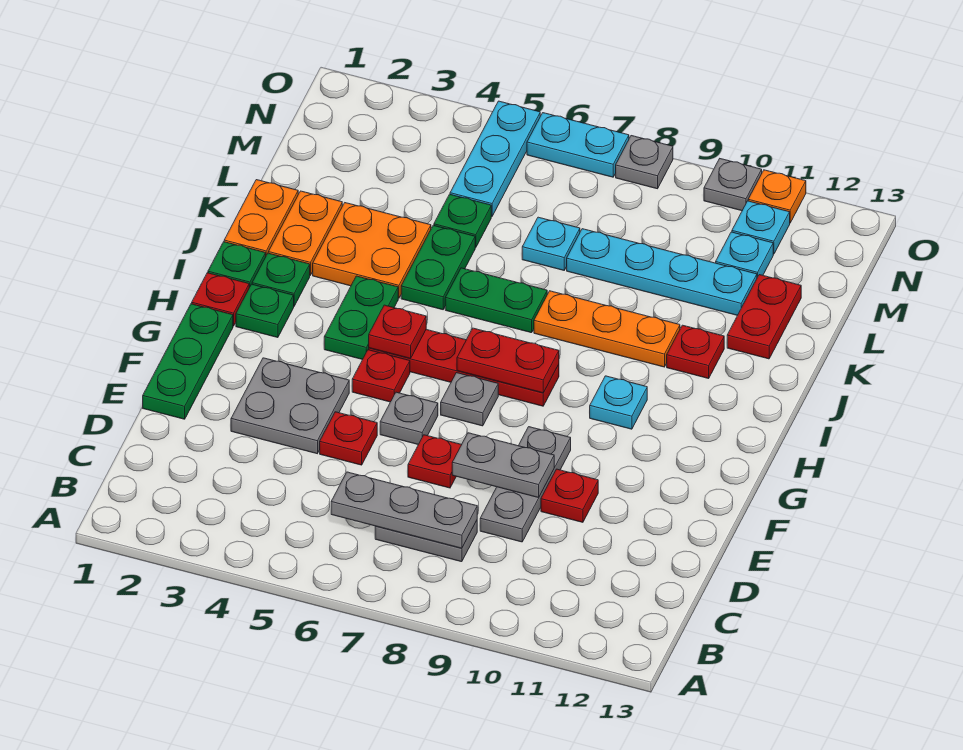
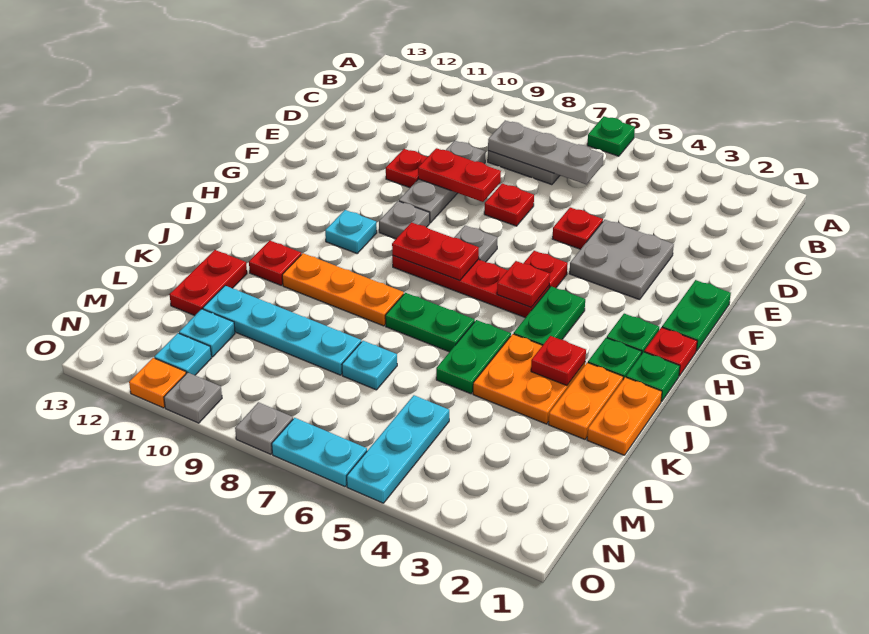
green plate E1:G1 level 1 -> green plate F1:G1 level 1
grey plate E8:E9 level 2 -> red plate E8:E9 level 2
grey plate F6 level 1 -> grey plate G9 level 1
none -> red plate J3 level 2
green plate L5 level 1 -> green plate A6 level 1

